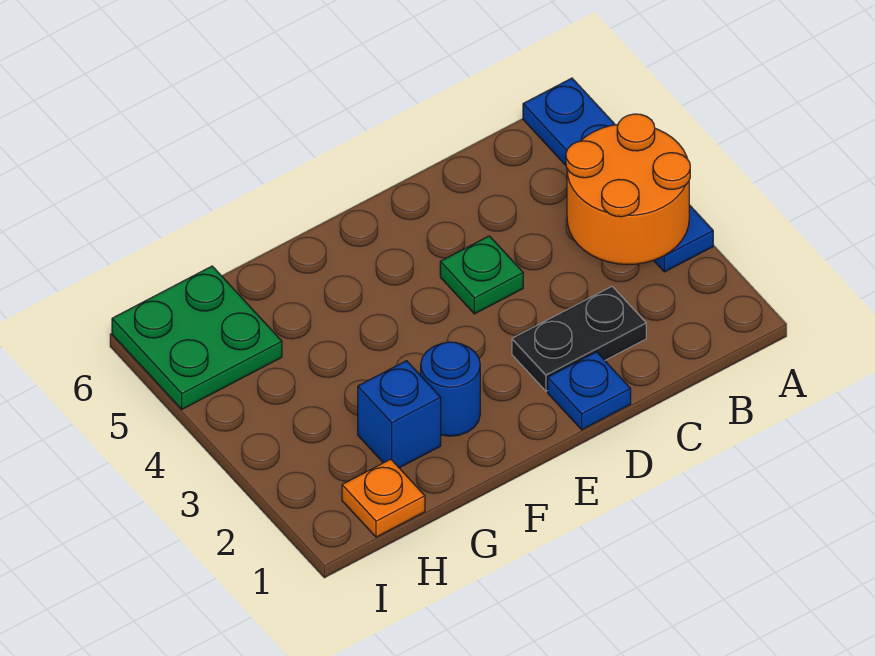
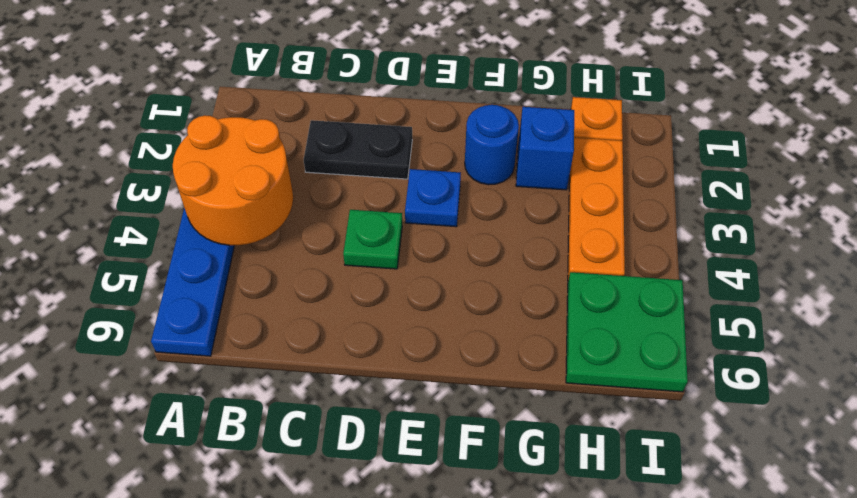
blue plate D1 level 1 -> blue plate E3 level 1
none -> orange plate H2:H4 level 1

